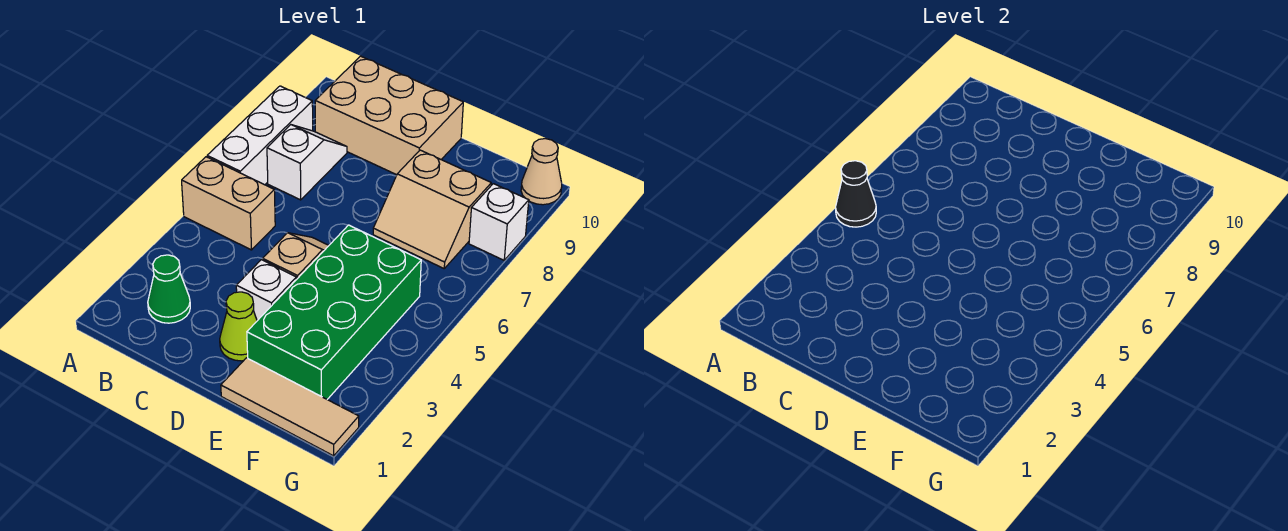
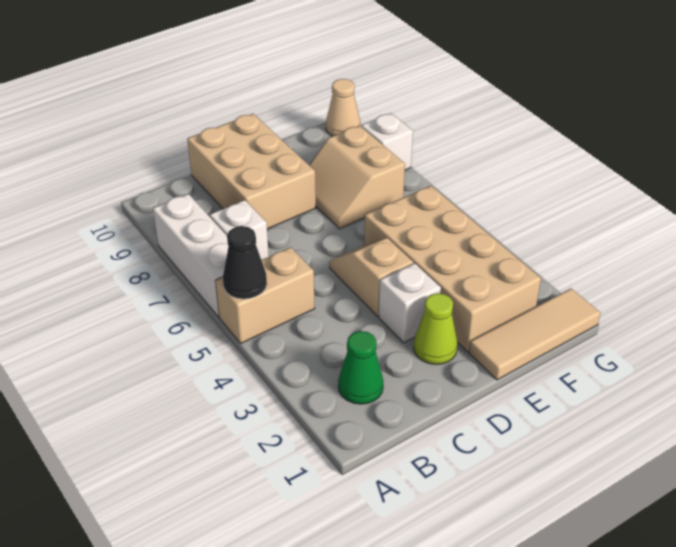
tan brick B9:D10 level 1 -> tan brick C8:D10 level 1
green brick E2:F5 level 1 -> tan brick E2:F5 level 1
tan slope E7:F8 level 1 top 8 -> tan slope E7:F8 level 1 top F

